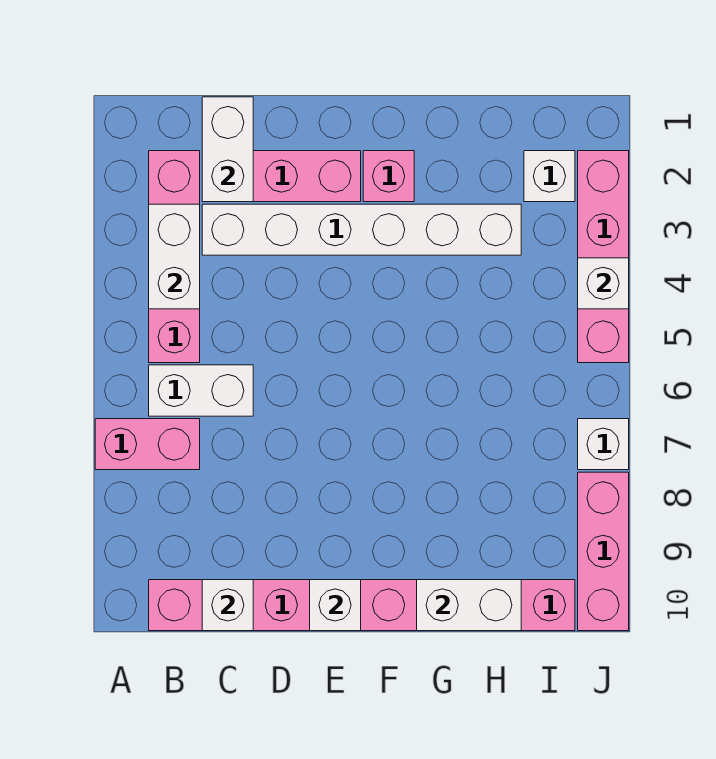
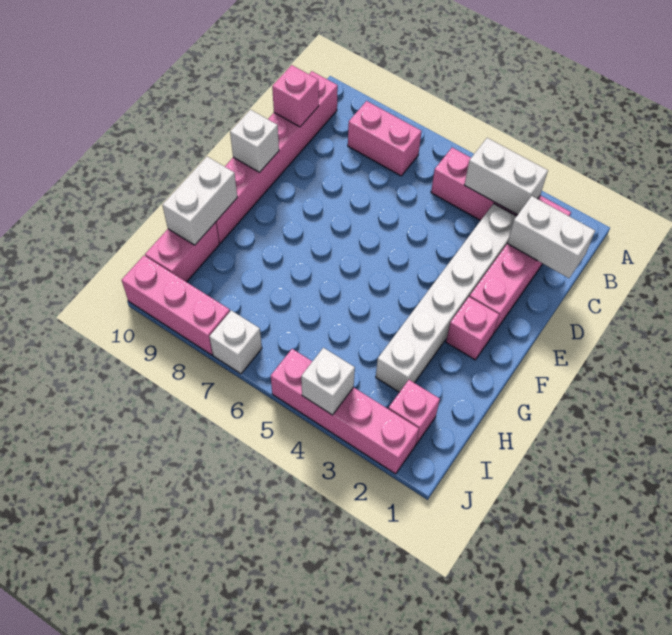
pink brick A7:B7 level 1 -> pink brick B7:B8 level 1
white brick B6:C6 level 1 -> none
white brick C10 level 2 -> pink brick C10 level 2
white brick I2 level 1 -> pink brick I2 level 1

